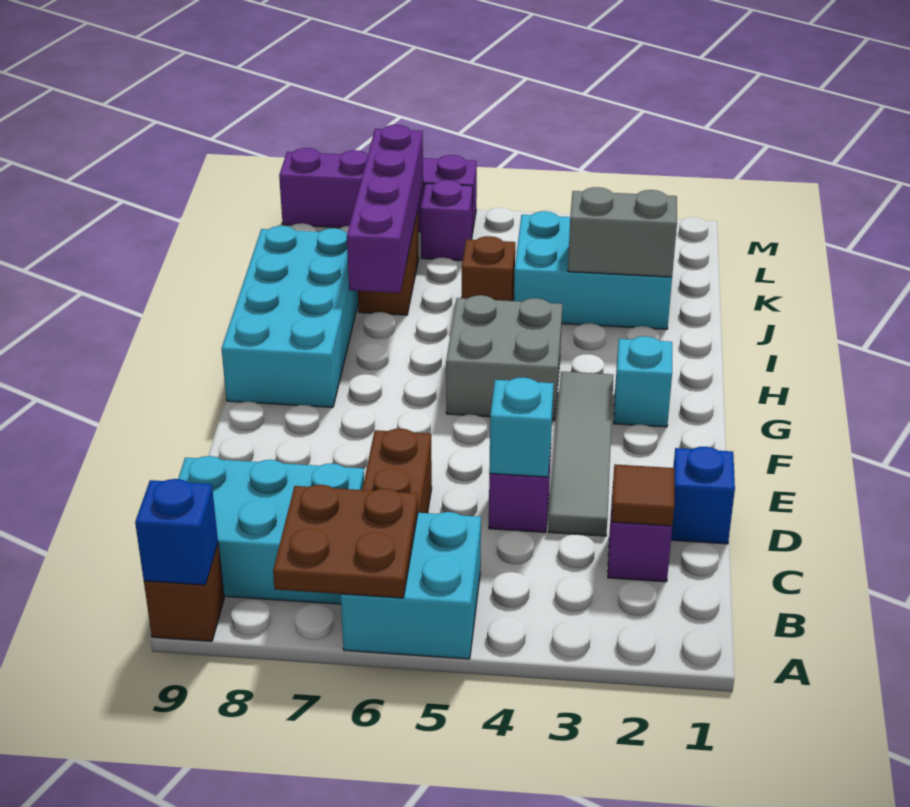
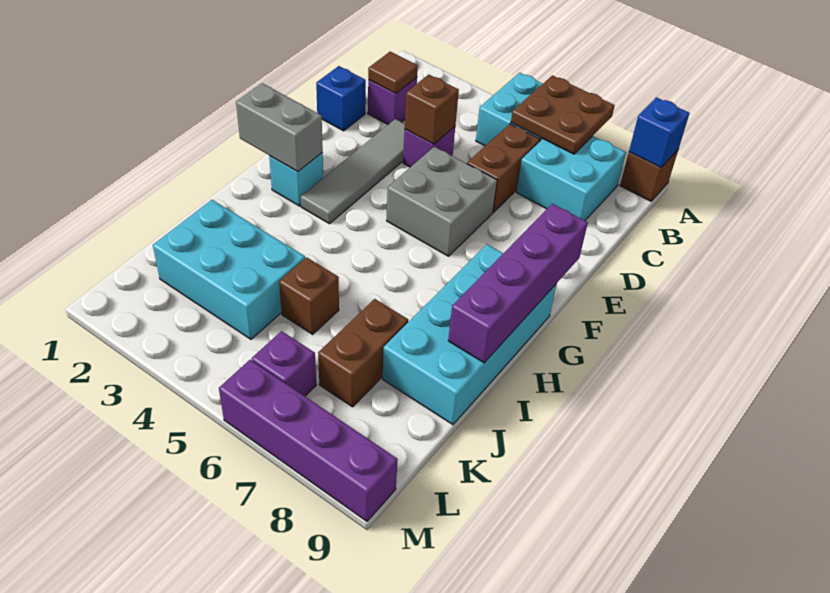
cyan brick B7:C9 level 1 -> cyan brick B7:C8 level 1
cyan brick D4 level 2 -> brown brick D4 level 2
grey brick G4:H5 level 1 -> grey brick E5:F6 level 1
purple brick I7:L7 level 2 -> purple brick F9:I9 level 2
grey brick J2:J3 level 2 -> grey brick G1:G2 level 2

